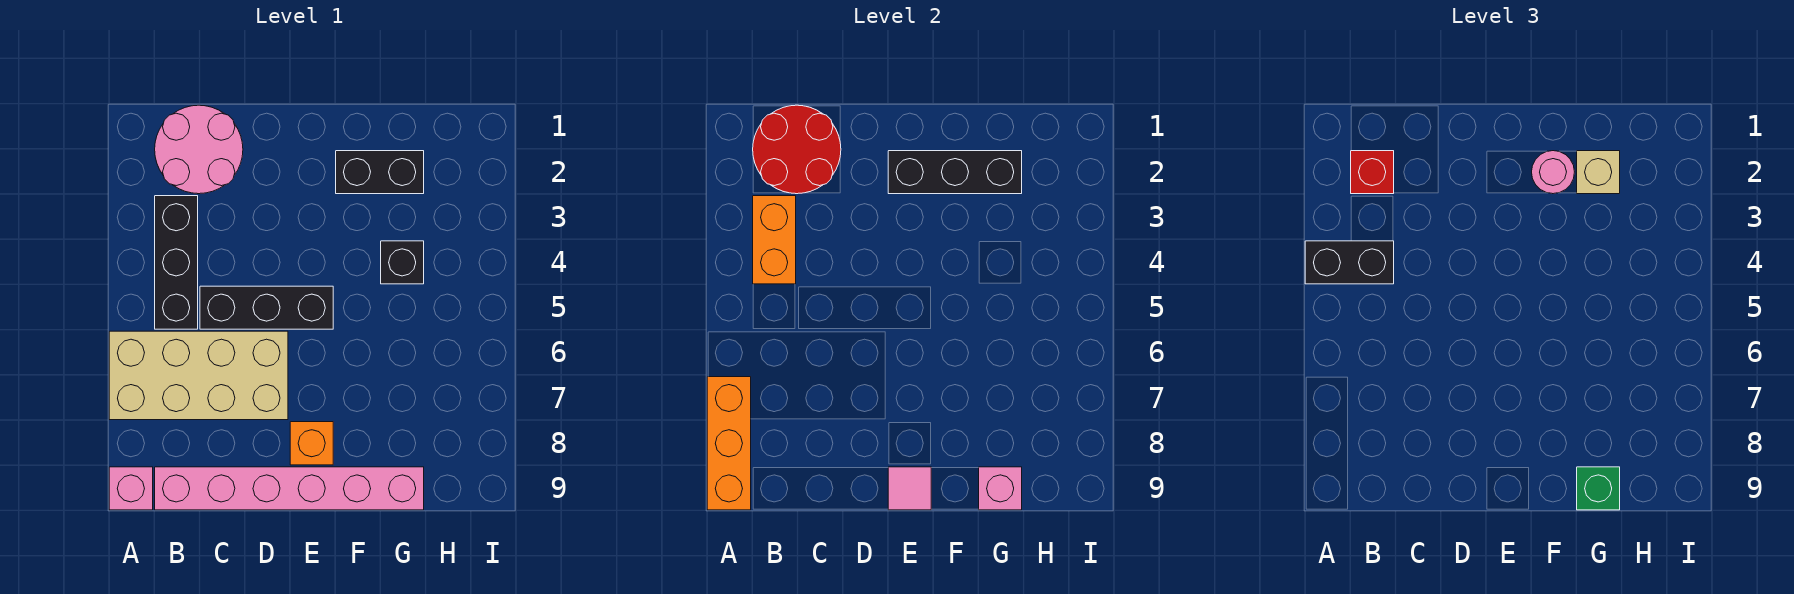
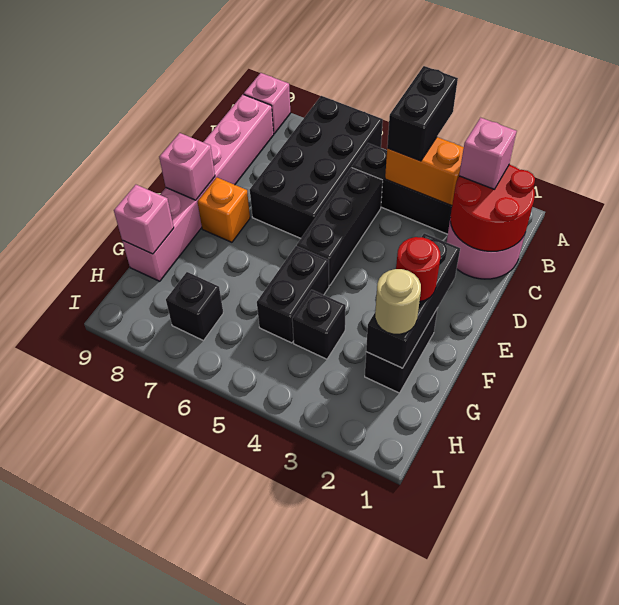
tan brick A6:D7 level 1 -> black brick A6:D7 level 1
orange brick A7:A9 level 2 -> none
red brick B2 level 3 -> pink brick B2 level 3
pink tile E9 level 2 -> pink brick E9 level 2
pink round brick F2 level 3 -> red round brick F2 level 3
none -> black brick F5:G5 level 1
tan brick G2 level 3 -> tan round brick G2 level 3
green brick G9 level 3 -> none
none -> black brick H7 level 1

